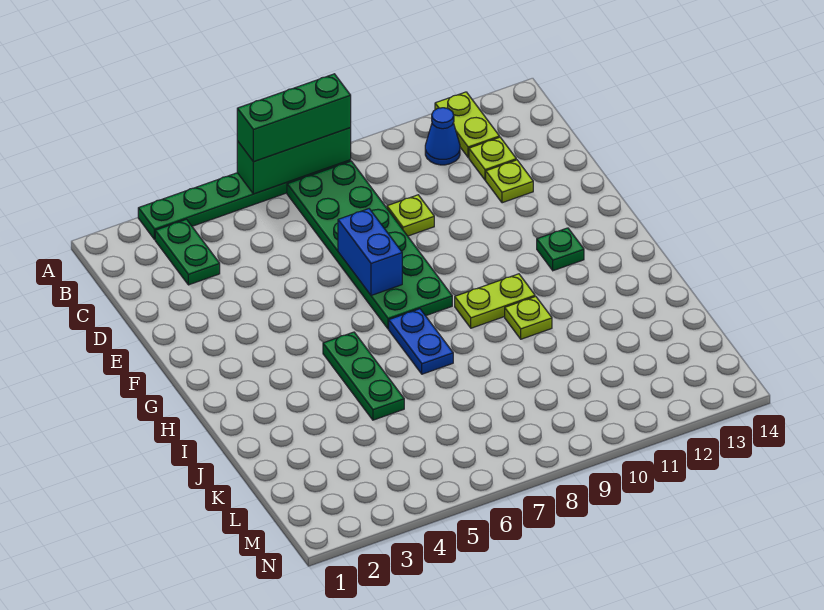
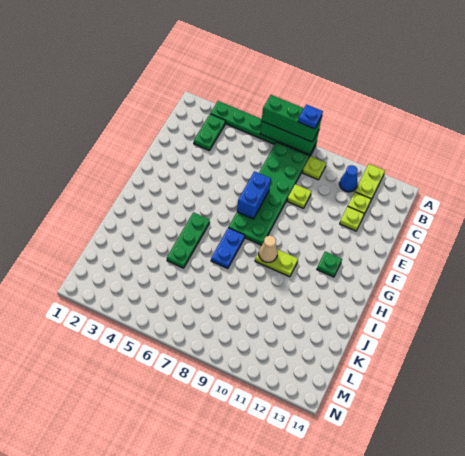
none -> blue plate A8 level 4
none -> tan cone H9 level 2
lime plate I10 level 1 -> lime plate B9 level 1

